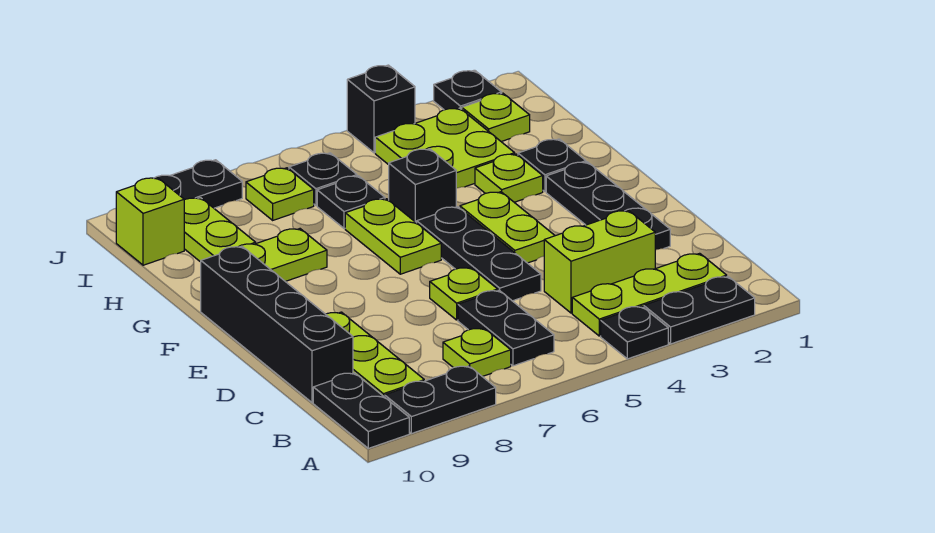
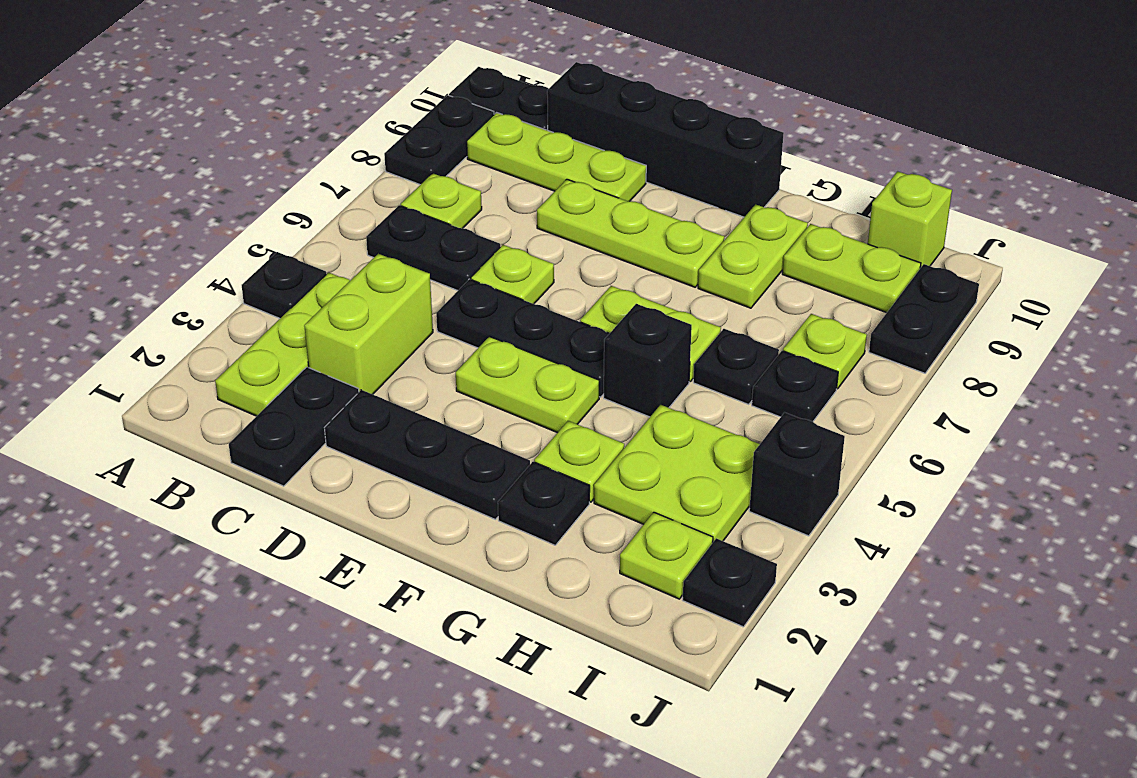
black plate A2:A3 level 1 -> black plate C1:C2 level 1
none -> lime plate D8:F8 level 1

